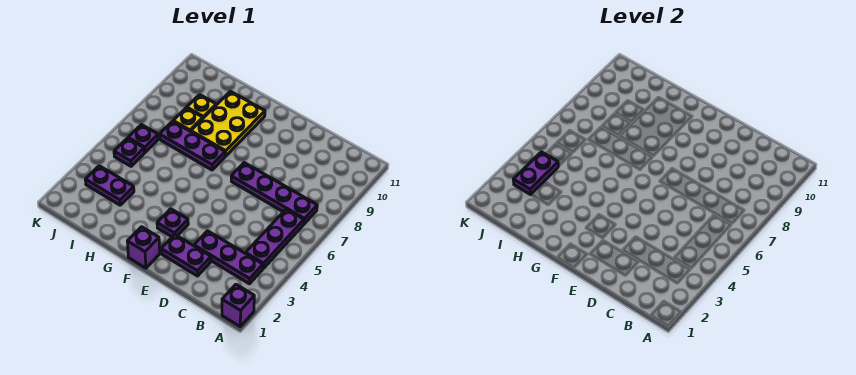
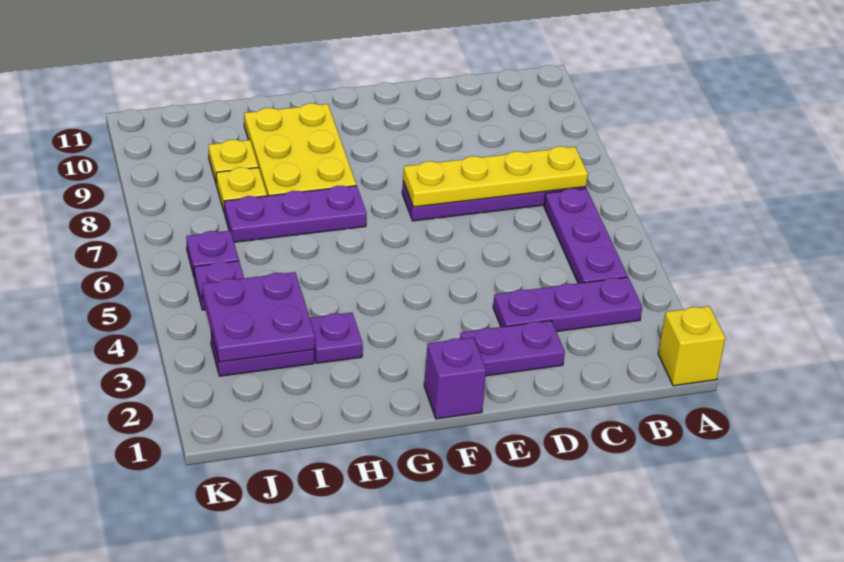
purple brick A1 level 1 -> yellow brick A1 level 1
none -> yellow plate B7:E7 level 2
purple plate F3 level 1 -> purple plate H3 level 1
purple plate J3:J4 level 2 -> purple plate I3:J4 level 2

